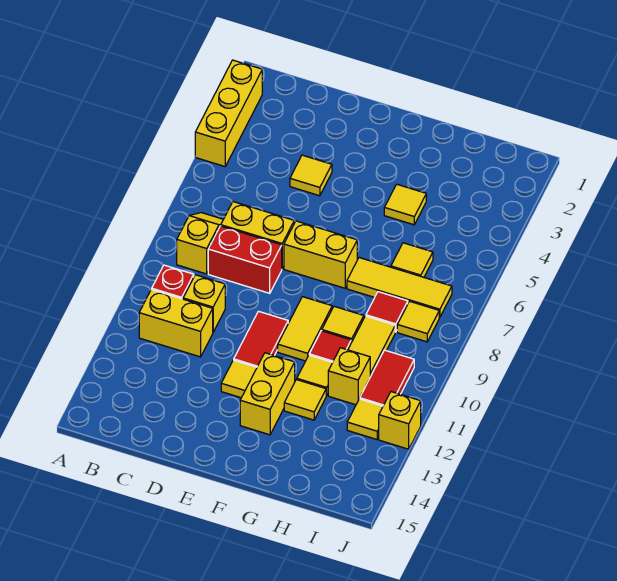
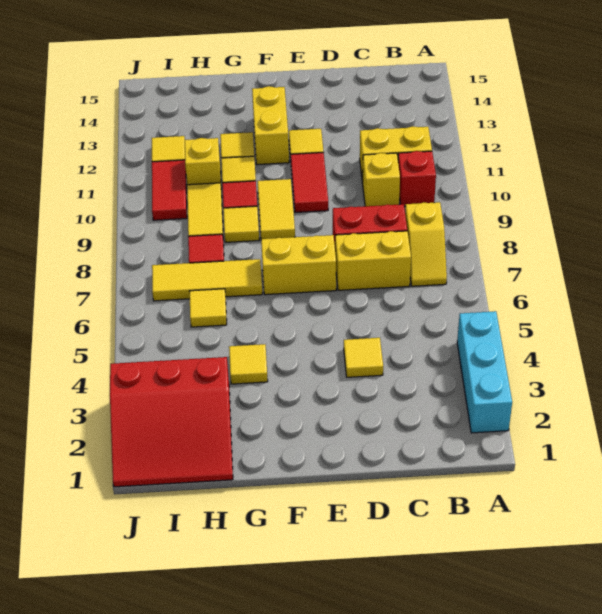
yellow brick A2:A4 level 1 -> cyan brick A2:A4 level 1
none -> red slope H1:J3 level 1 top 3
yellow tile I8 level 1 -> none
yellow brick J12 level 1 -> none

